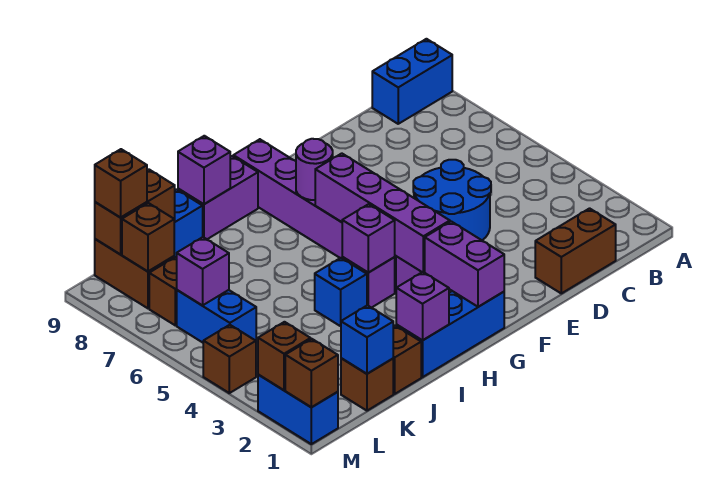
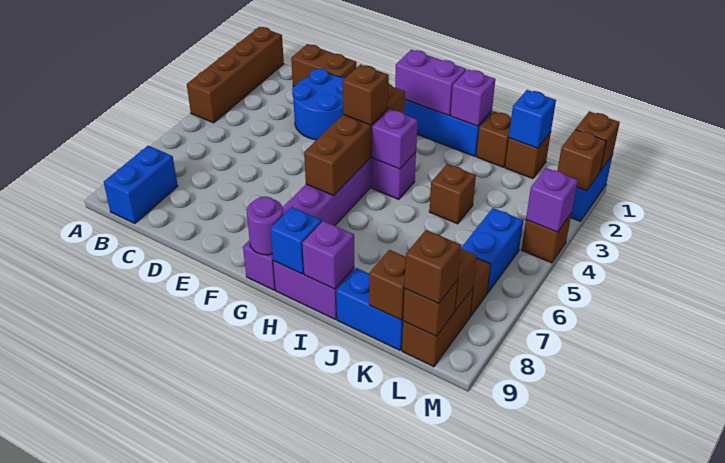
none -> brown brick A1:A4 level 1
blue brick A9:B9 level 1 -> blue brick B8:B9 level 1
blue round brick D4:E5 level 1 -> blue round brick D2:E3 level 1
purple brick G1:G2 level 2 -> purple brick G1:H1 level 2
purple brick G3:G6 level 2 -> brown brick G3:G6 level 2
none -> brown brick G4 level 3
purple round brick G7 level 2 -> purple round brick G9 level 2
blue brick I4 level 1 -> blue brick H9 level 2
none -> brown brick J4 level 1
purple brick L6 level 2 -> purple brick M4 level 2

